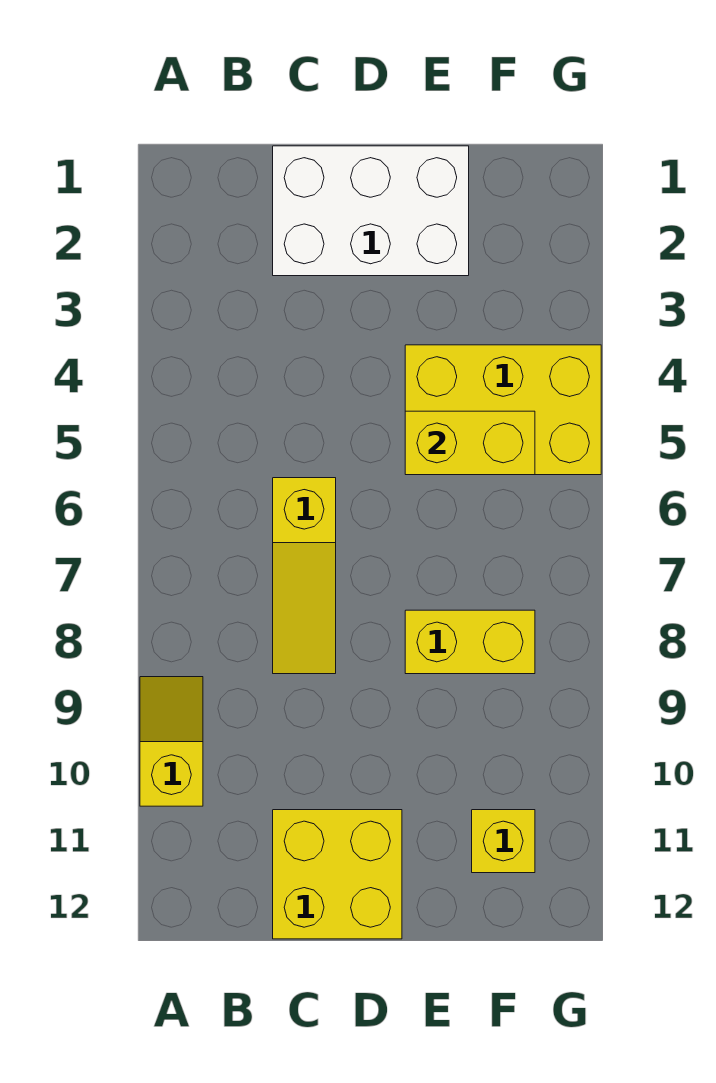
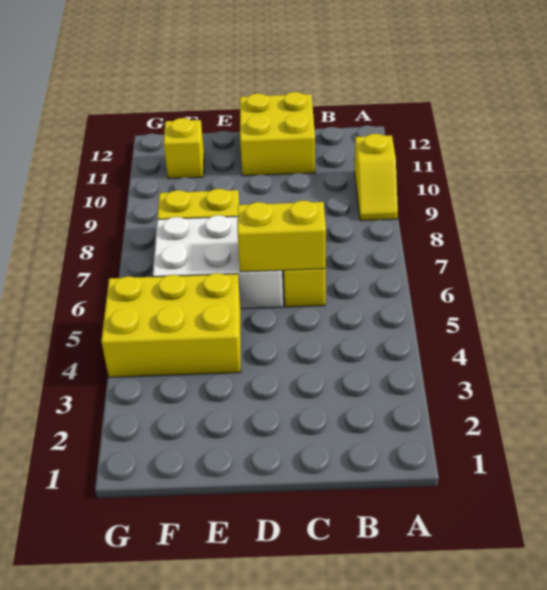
white brick C1:E2 level 1 -> white brick D6:F7 level 1
yellow brick E5:F5 level 2 -> yellow brick C6:D6 level 2

